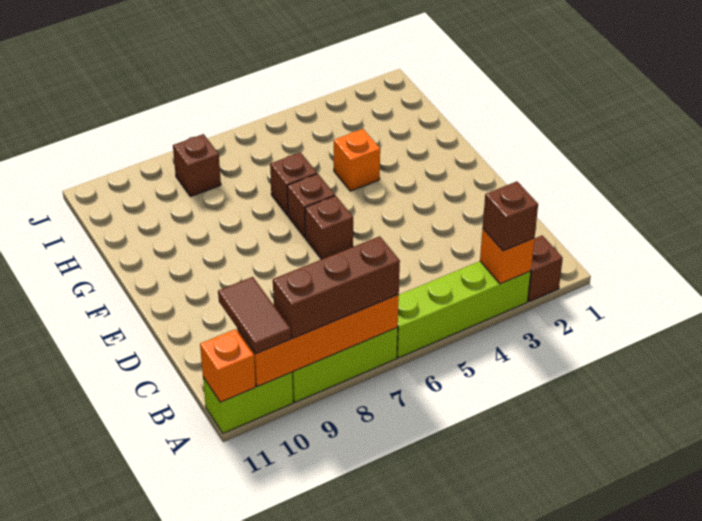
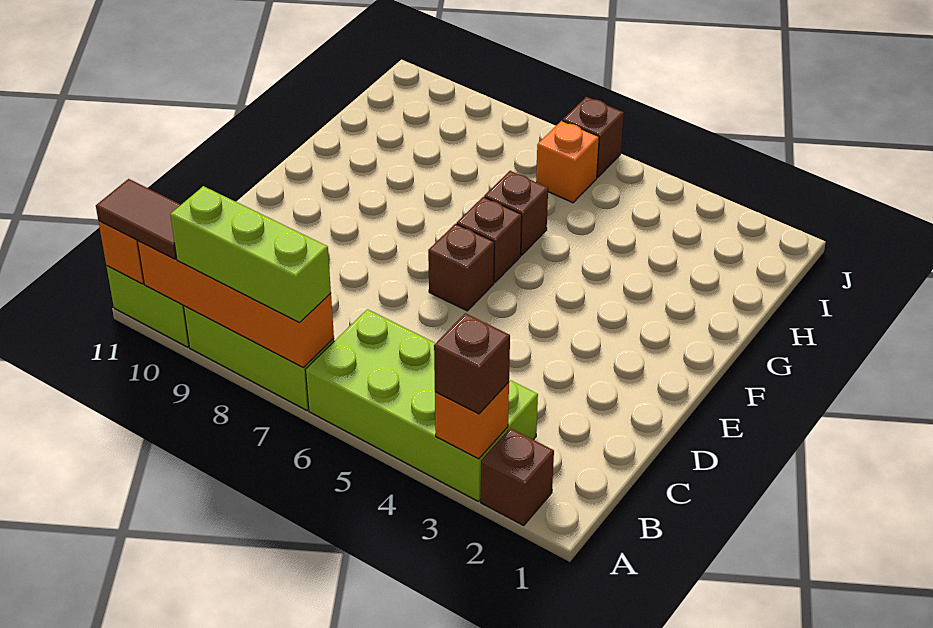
lime brick A3:A6 level 1 -> lime brick A3:B6 level 1
brown brick A7:A9 level 3 -> lime brick A7:A9 level 3
brown tile A10:B10 level 3 -> brown tile A10:A11 level 3
orange brick G4 level 1 -> orange brick I6 level 1
brown brick I8 level 1 -> brown brick J6 level 1

